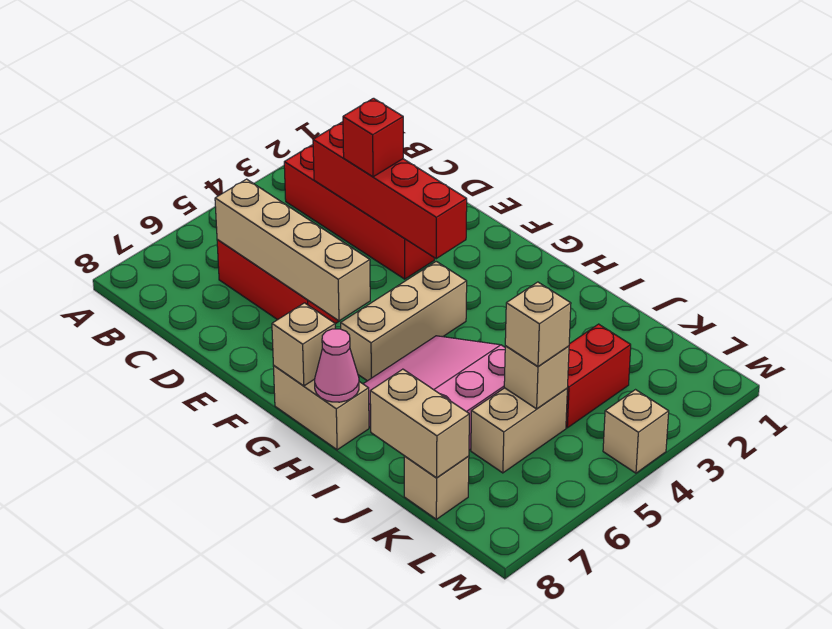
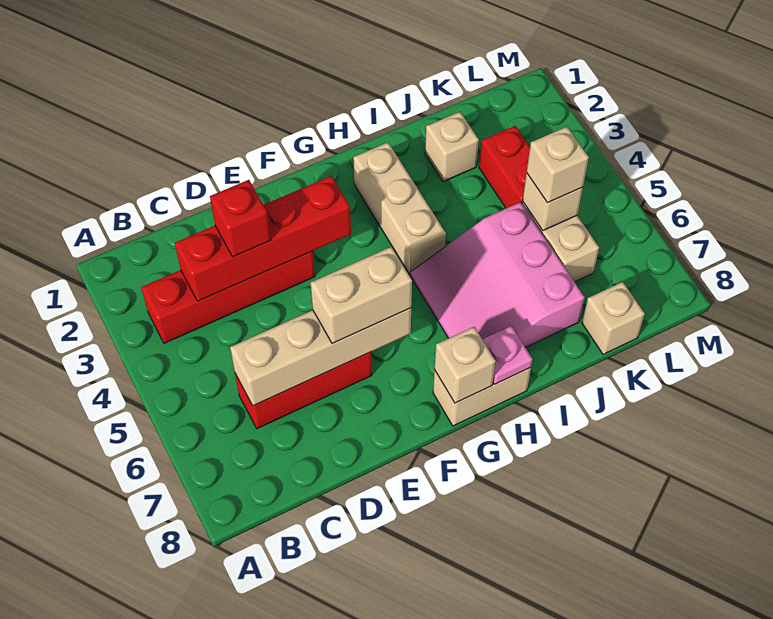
tan brick G4:G6 level 1 -> tan brick H2:H4 level 1
pink cone H8 level 2 -> pink plate H8 level 2
tan brick J8:K8 level 2 -> tan brick E6:F6 level 3
tan brick M4 level 1 -> tan brick J2 level 1

